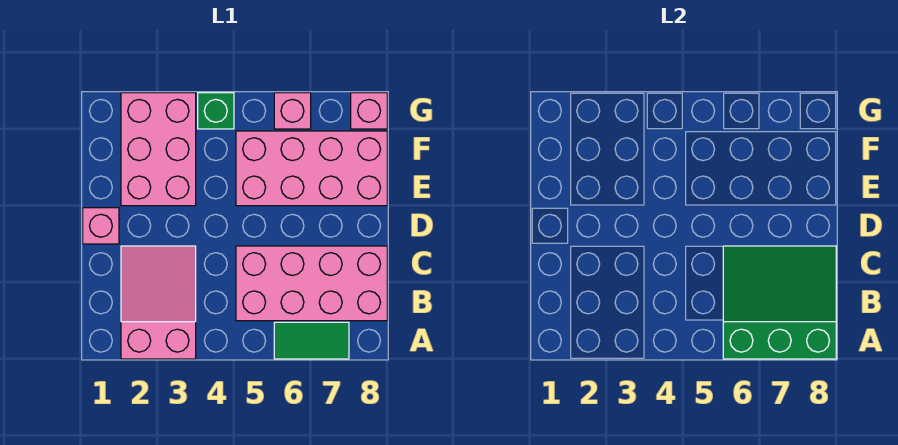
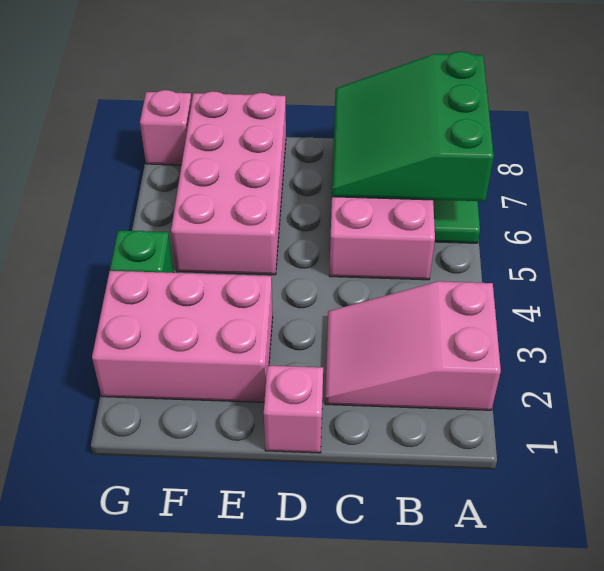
pink brick G6 level 1 -> none

